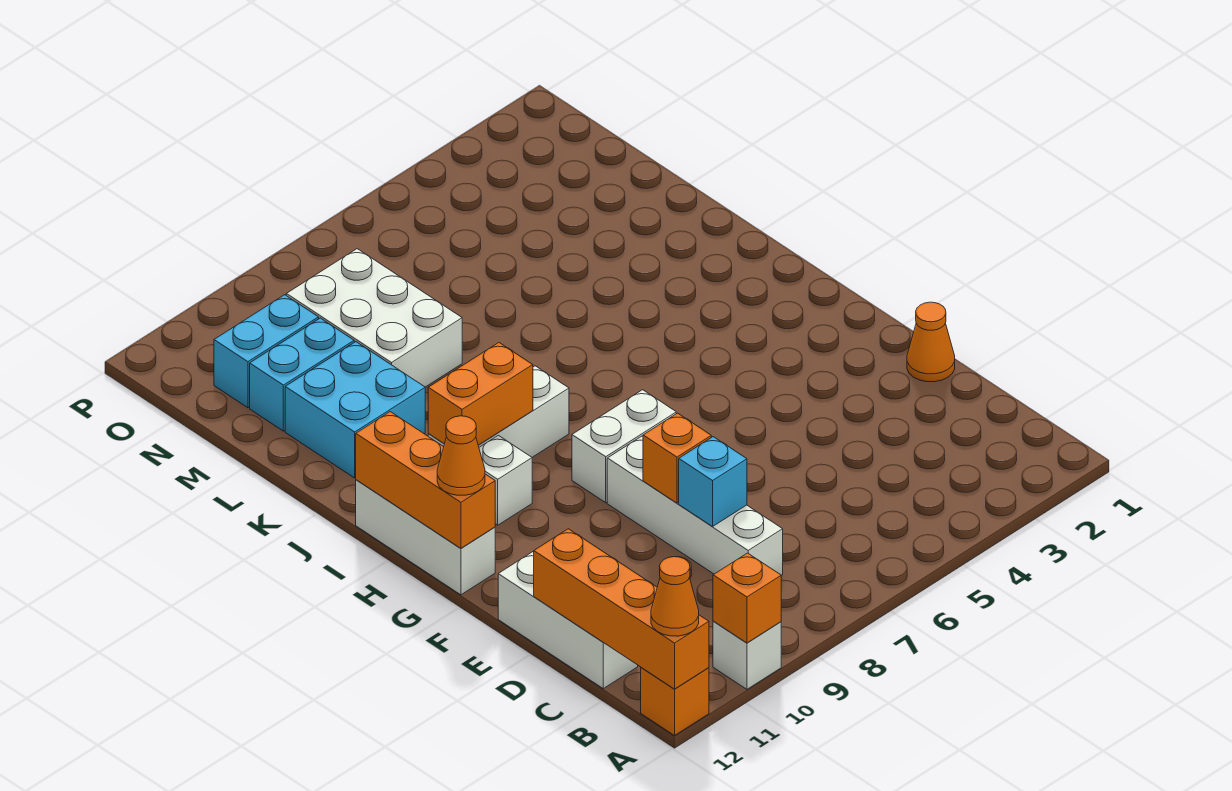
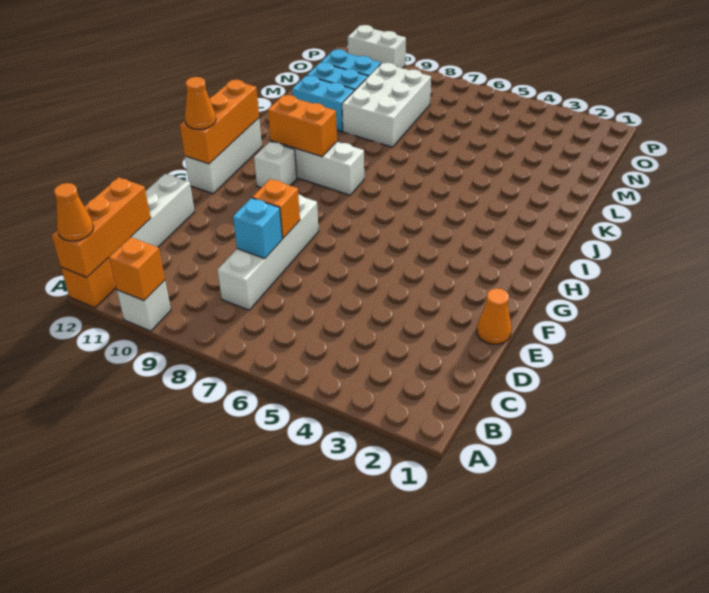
orange brick A12:D12 level 2 -> orange brick A12:C12 level 2
white brick G7:G8 level 1 -> white brick P10:P11 level 1
cyan brick K10:L11 level 1 -> cyan brick L10:L11 level 1

